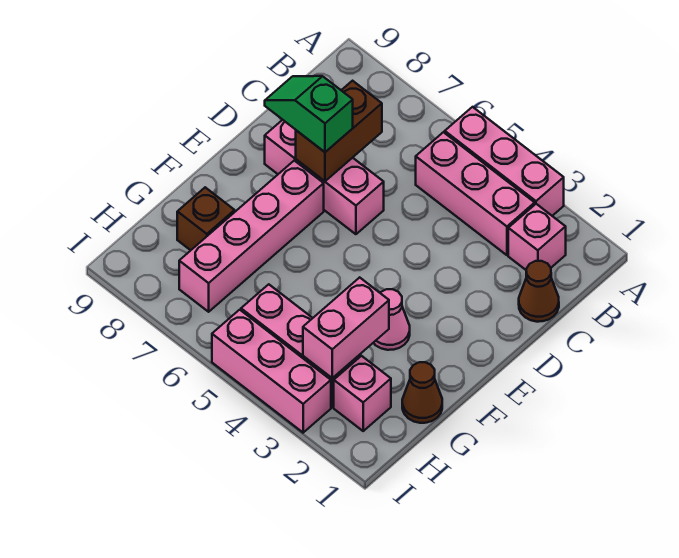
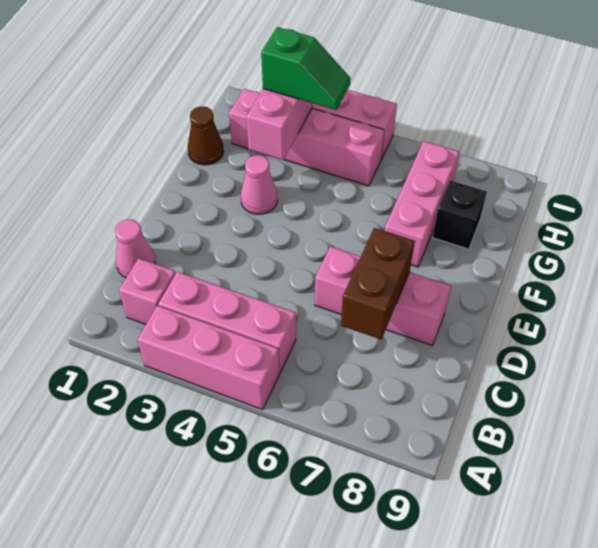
brown cone C1 level 1 -> pink cone C1 level 1
green slope D7:D8 level 3 top 7 -> green slope H3:H4 level 3 top 3
pink brick E7:H7 level 1 -> pink brick F7:H7 level 1
brown brick G8 level 1 -> black brick G8 level 1

